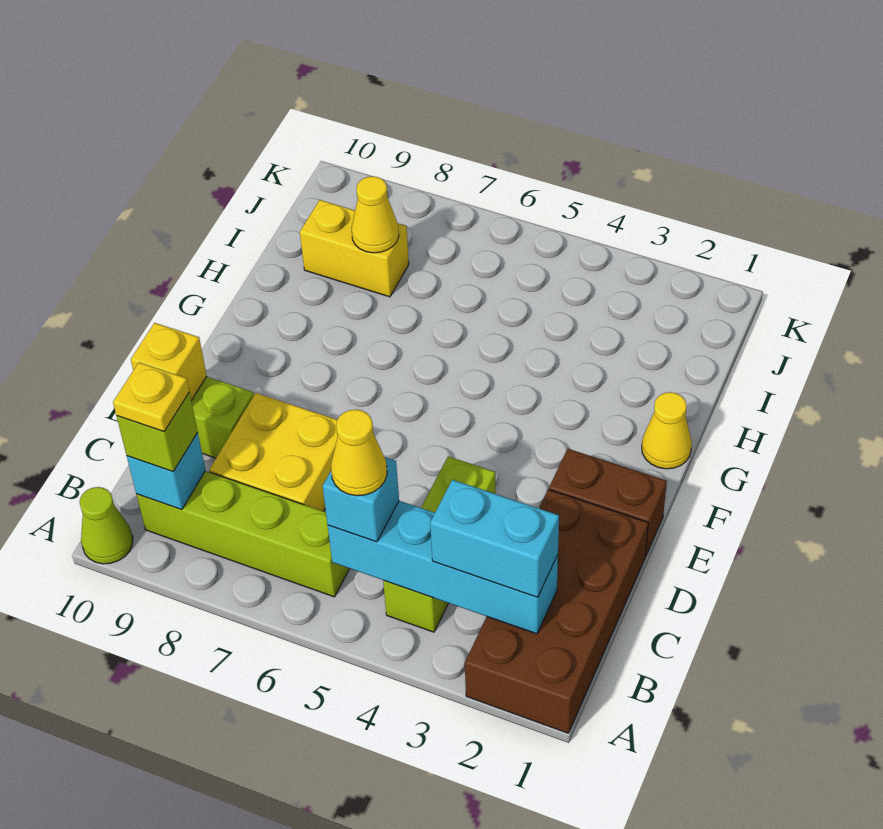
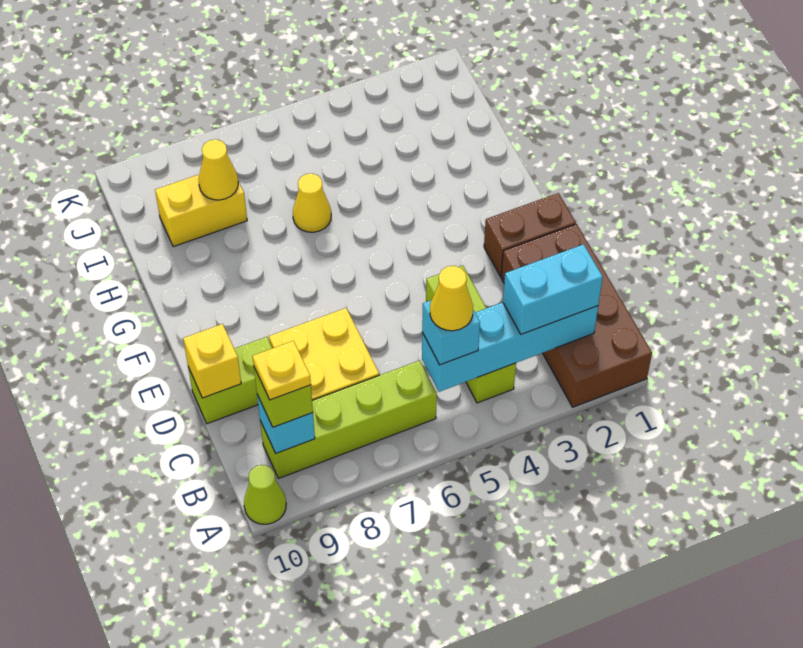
yellow cone G1 level 1 -> yellow cone H6 level 1

